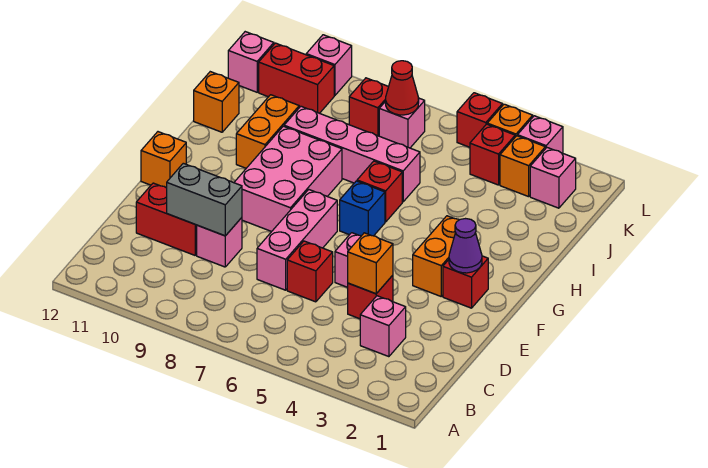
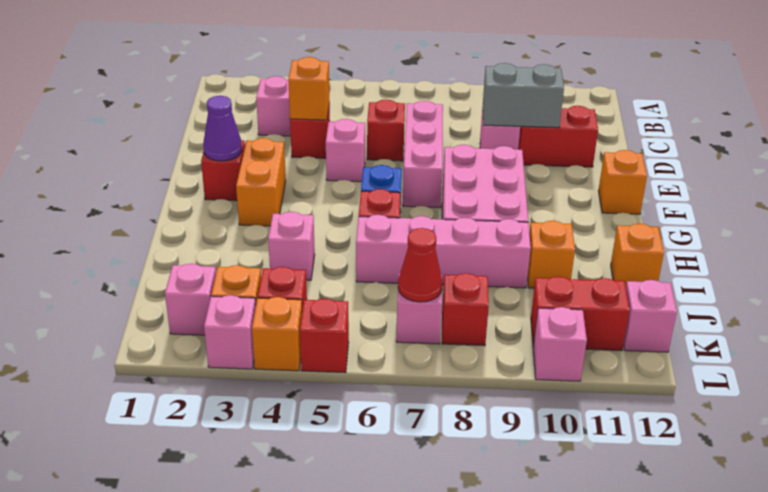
orange brick H10:I10 level 1 -> orange brick I10 level 1
none -> pink brick I4 level 1

